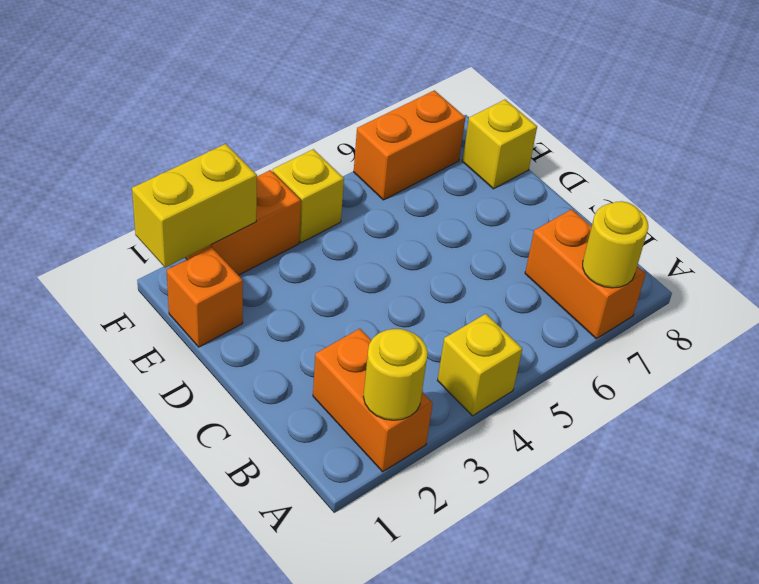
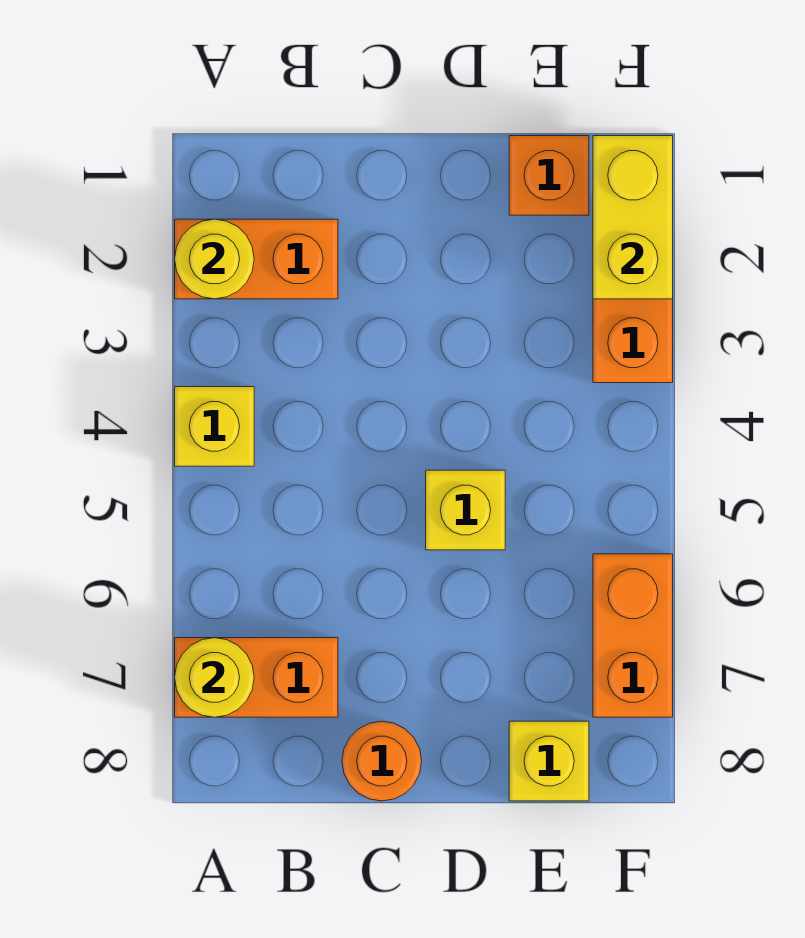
none -> orange round brick C8 level 1
yellow brick F4 level 1 -> yellow brick D5 level 1

